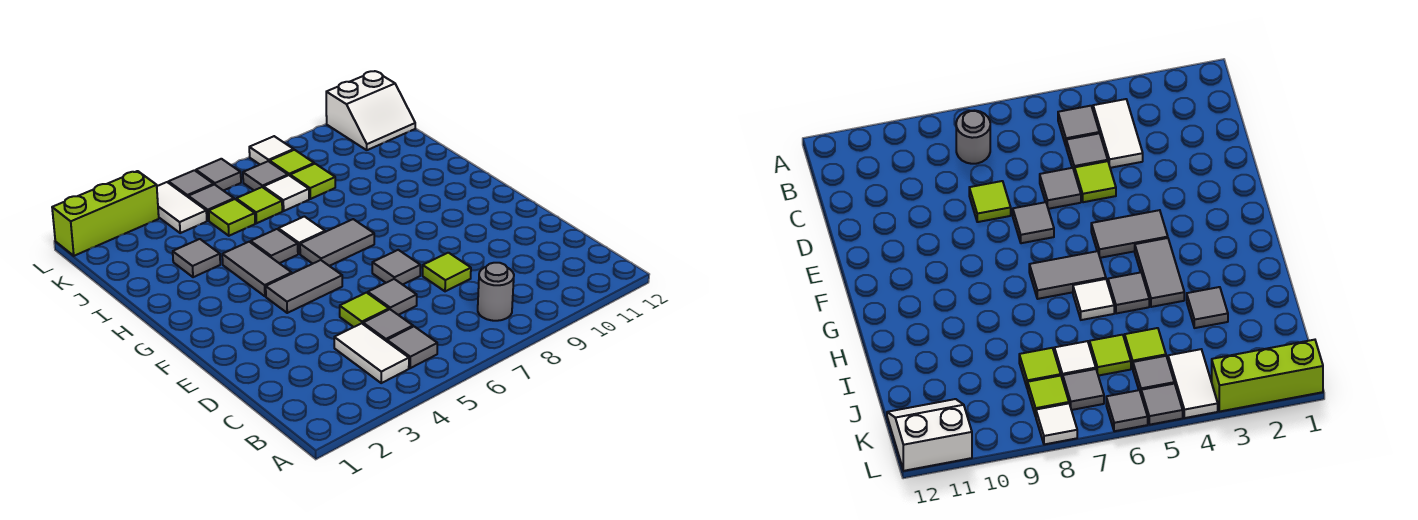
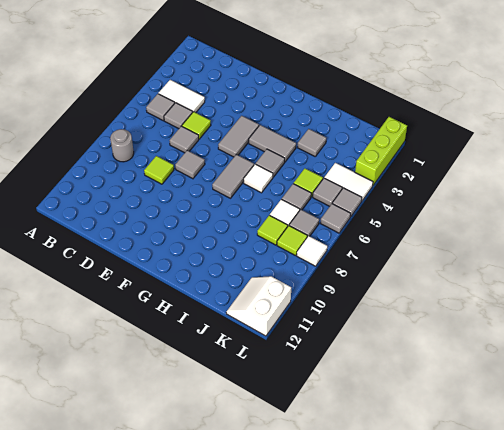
lime tile J6 level 1 -> grey tile J6 level 1

